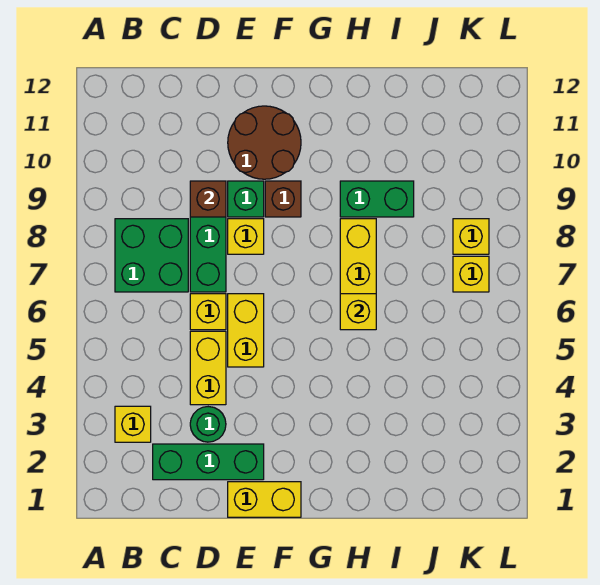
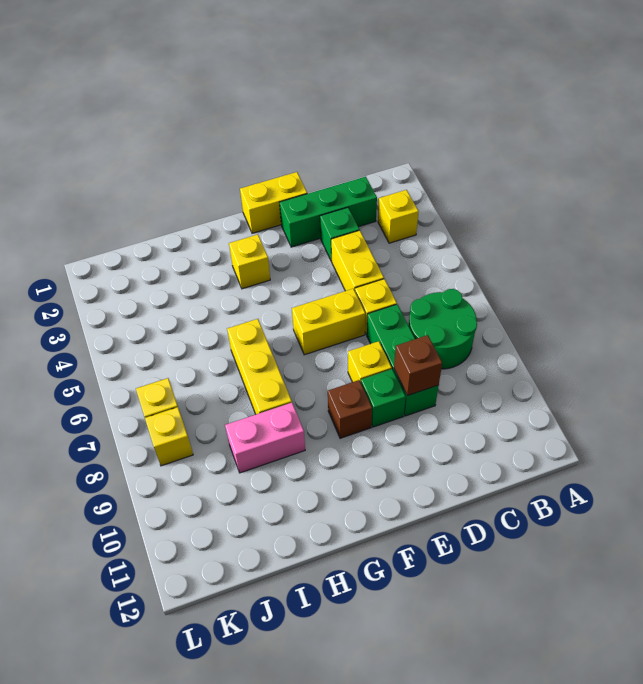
green brick B7:C8 level 1 -> green round brick B7:C8 level 1
green round brick D3 level 1 -> green brick D3 level 1
yellow brick E5:E6 level 1 -> yellow brick E6:F6 level 1
brown round brick E10:F11 level 1 -> none
yellow brick H6 level 2 -> yellow brick G3 level 1
green brick H9:I9 level 1 -> pink brick H9:I9 level 1

